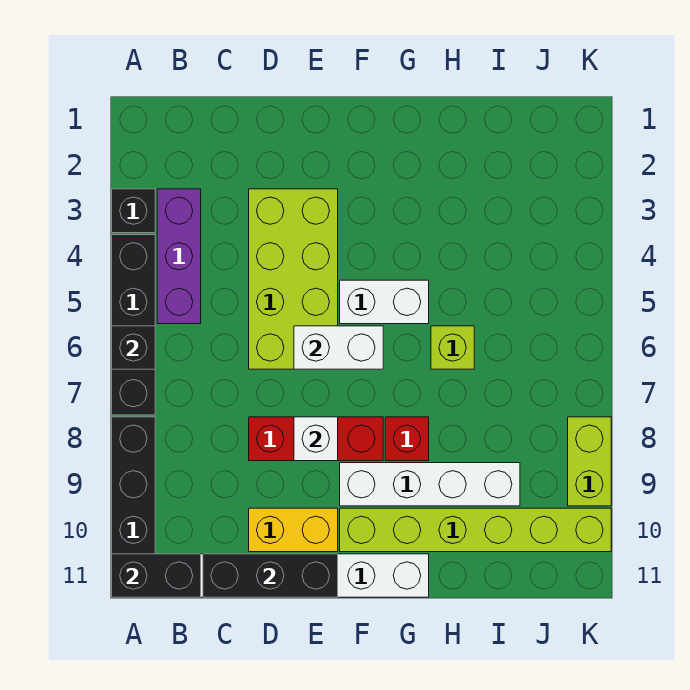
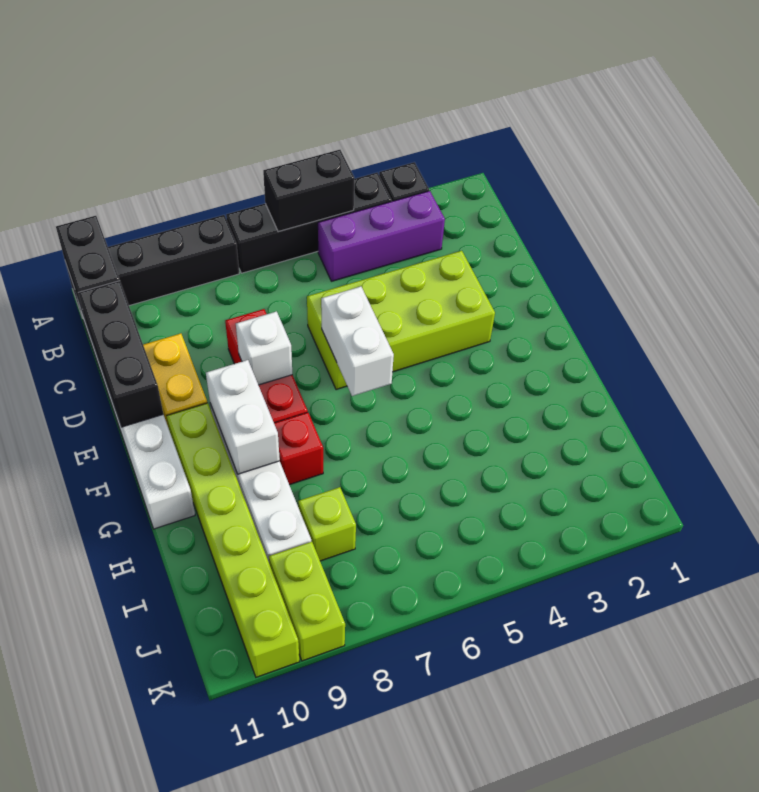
black brick A6 level 2 -> black brick A5:A6 level 2
white brick F5:G5 level 1 -> white brick F9:G9 level 2
lime brick H6 level 1 -> lime brick I8 level 1
lime brick K8:K9 level 1 -> lime brick J9:K9 level 1

